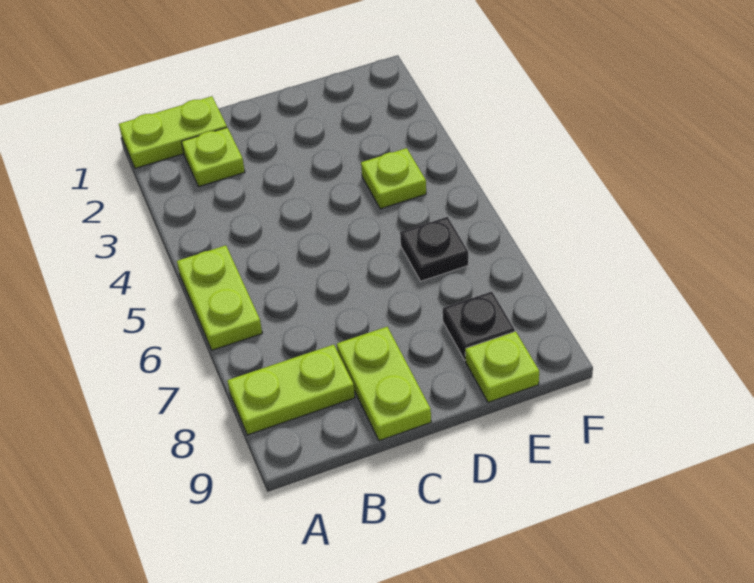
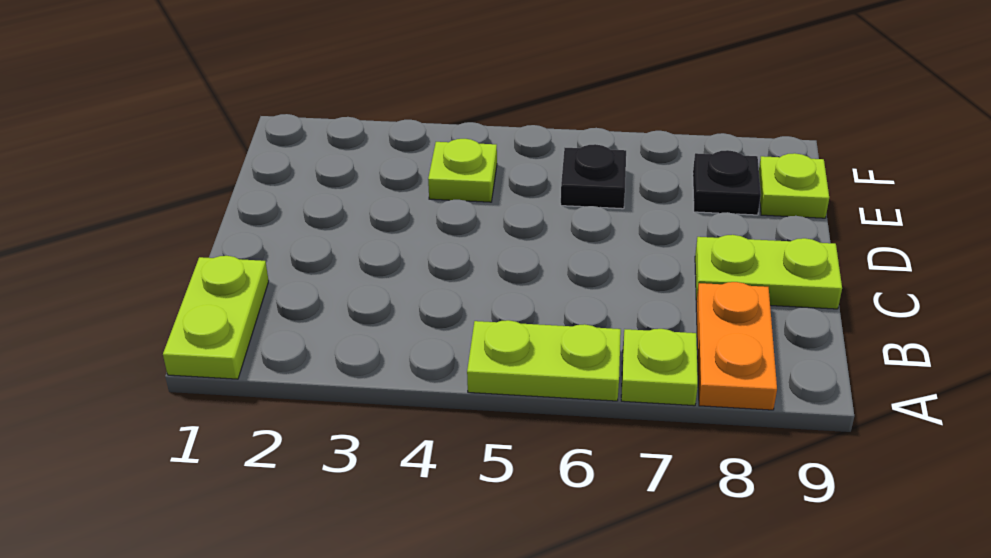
lime plate A8:B8 level 1 -> orange plate A8:B8 level 1
lime plate B2 level 1 -> lime plate A7 level 1

